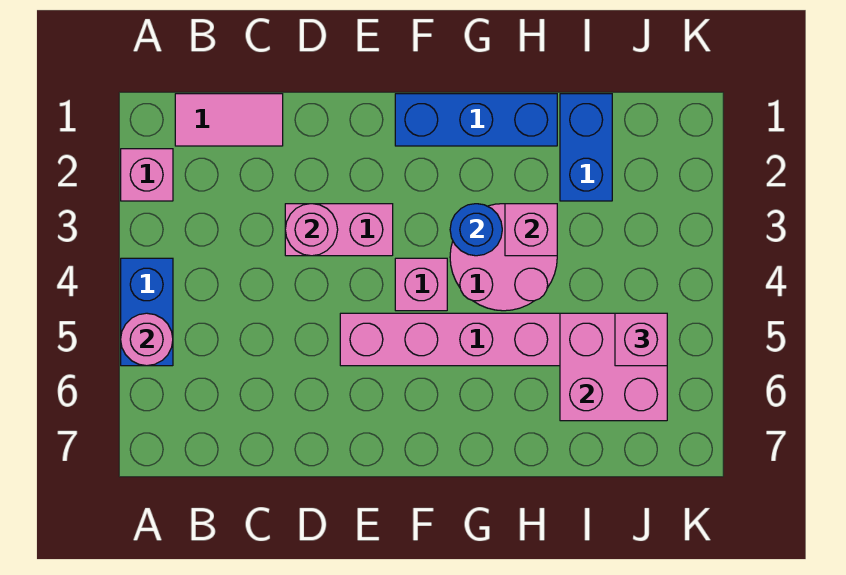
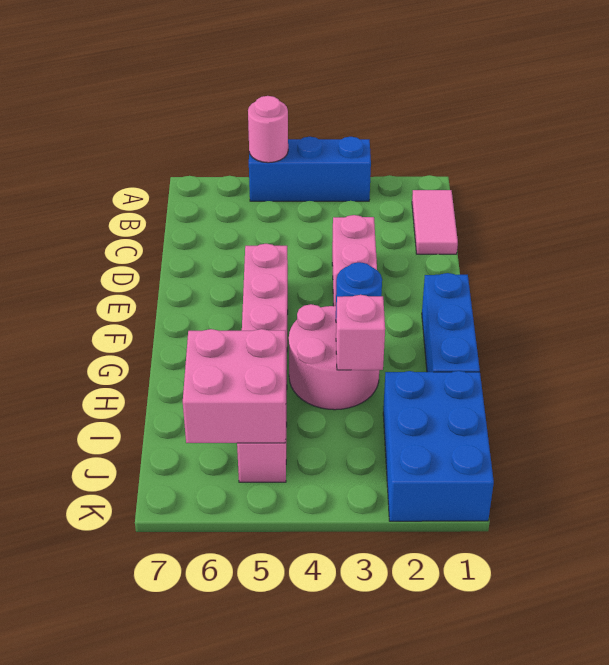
pink brick A2 level 1 -> none
blue brick A4:A5 level 1 -> blue brick A3:A5 level 1
pink round brick D3 level 2 -> none
pink brick F4 level 1 -> none
blue brick I1:I2 level 1 -> blue brick I1:K2 level 1
pink brick J5 level 3 -> none

